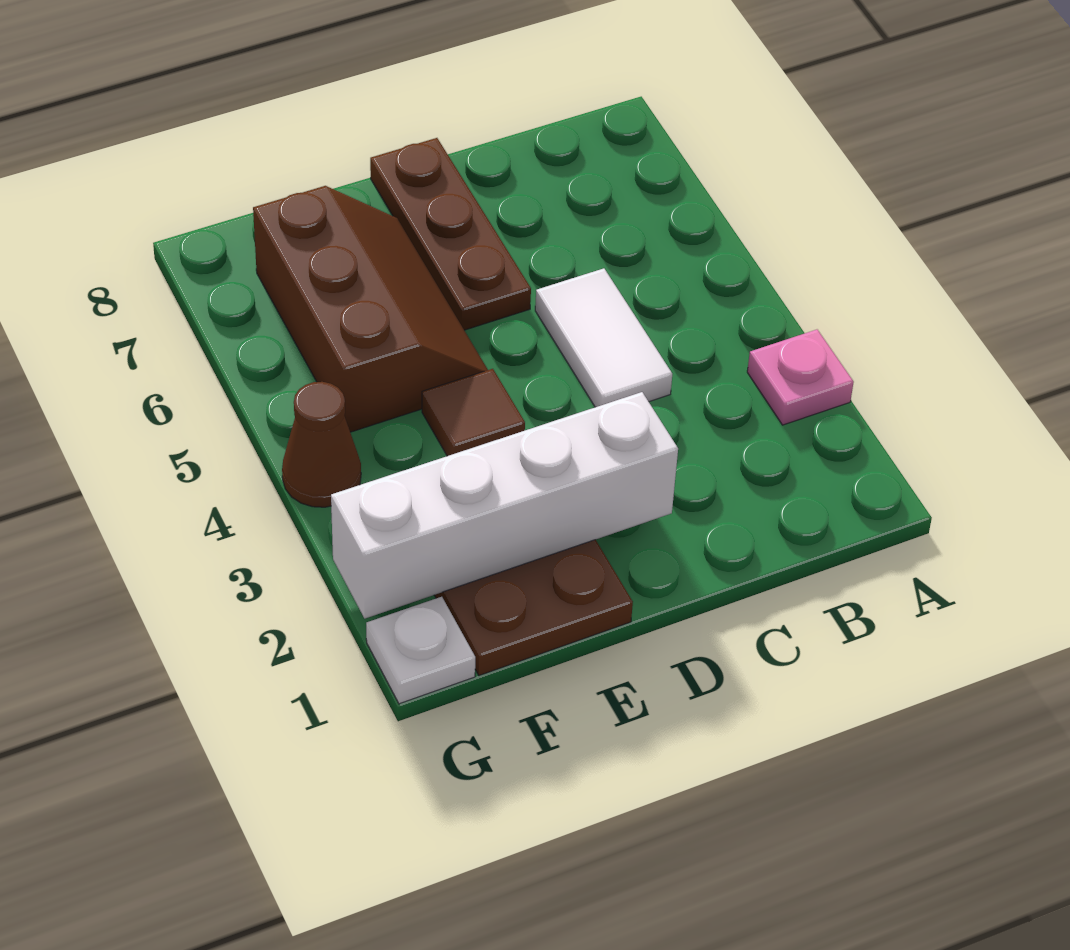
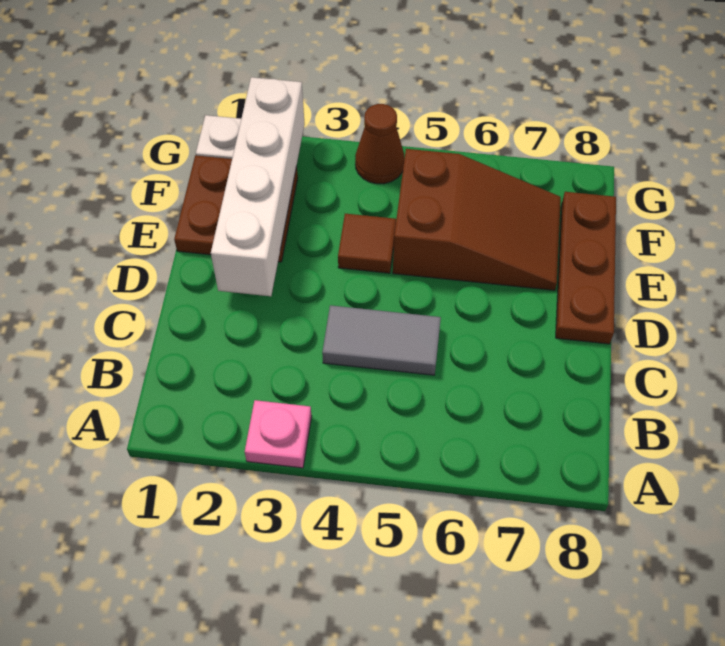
white tile C4:C5 level 1 -> grey tile C4:C5 level 1
brown plate D6:D8 level 1 -> brown plate D8:F8 level 1
brown slope E5:F7 level 1 top F -> brown slope E5:F7 level 1 top 5

